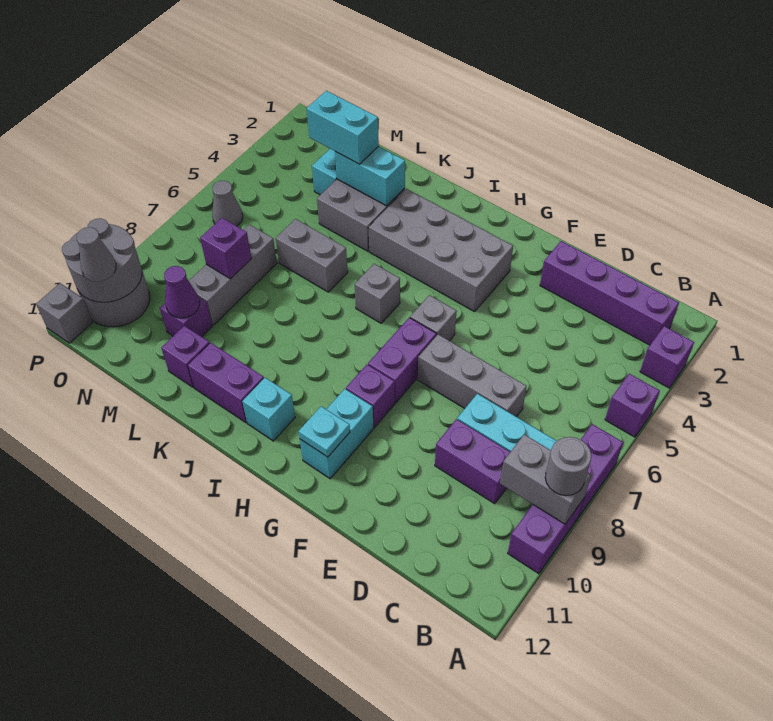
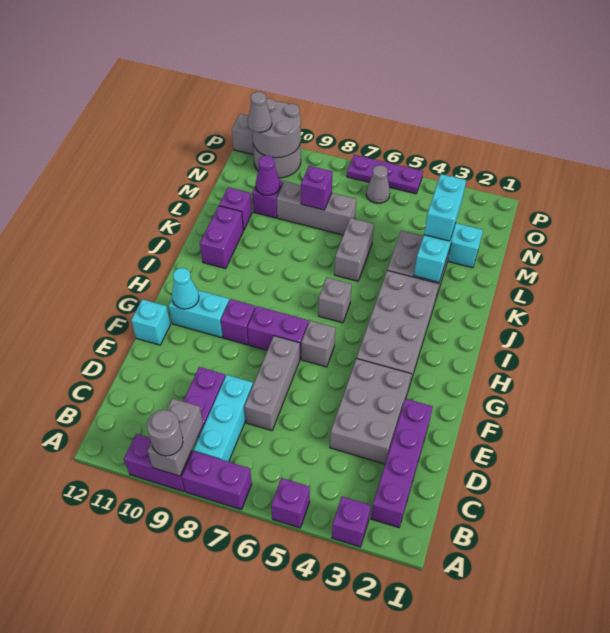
none -> grey brick D3:F4 level 1
cyan plate G11 level 2 -> cyan cone G11 level 2
cyan brick I11 level 1 -> cyan brick F12 level 1
none -> purple plate P5:P7 level 1

